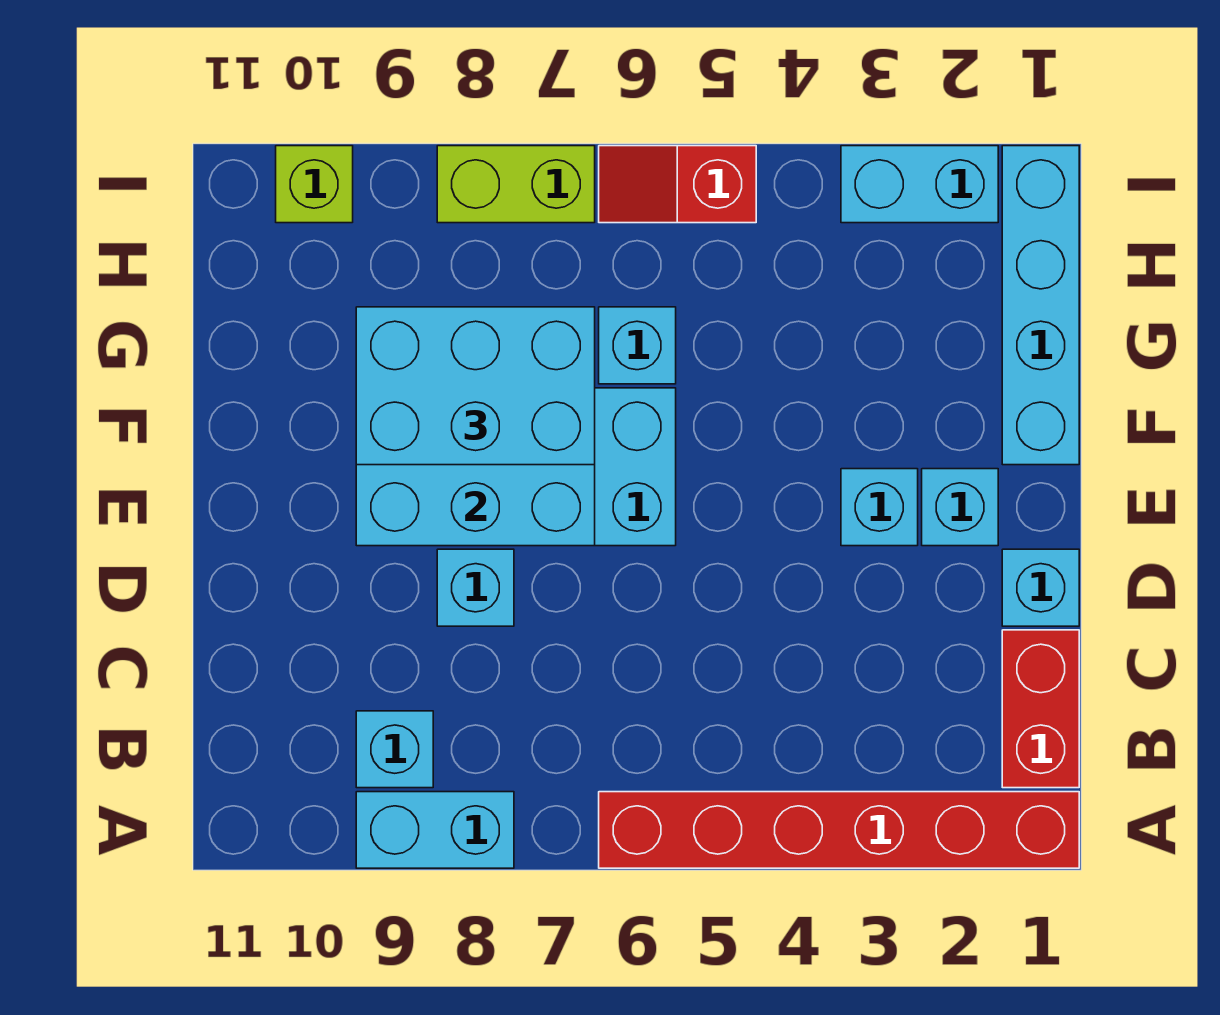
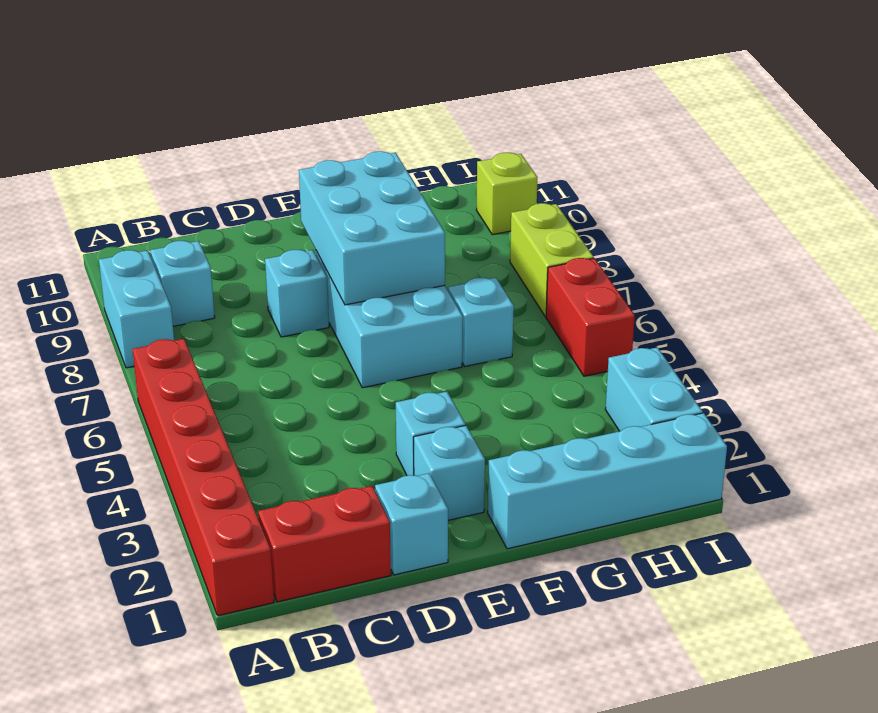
cyan brick F7:G9 level 3 -> none
red slope I5:I6 level 1 top 5 -> red brick I5:I6 level 1

